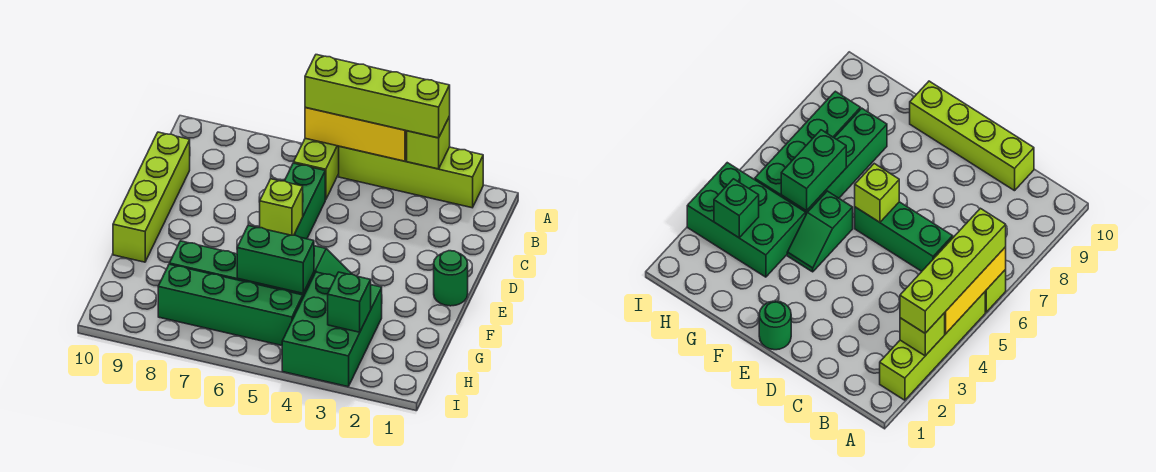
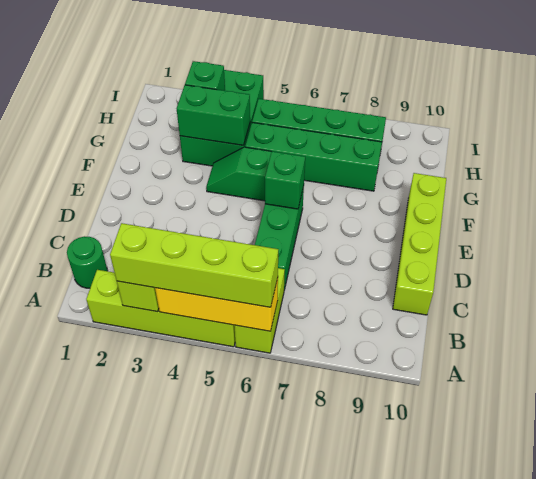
green round brick E1 level 1 -> green round brick B1 level 1
lime brick E6 level 2 -> green brick E6 level 2
green brick G5:G6 level 2 -> green brick G3:G4 level 2

